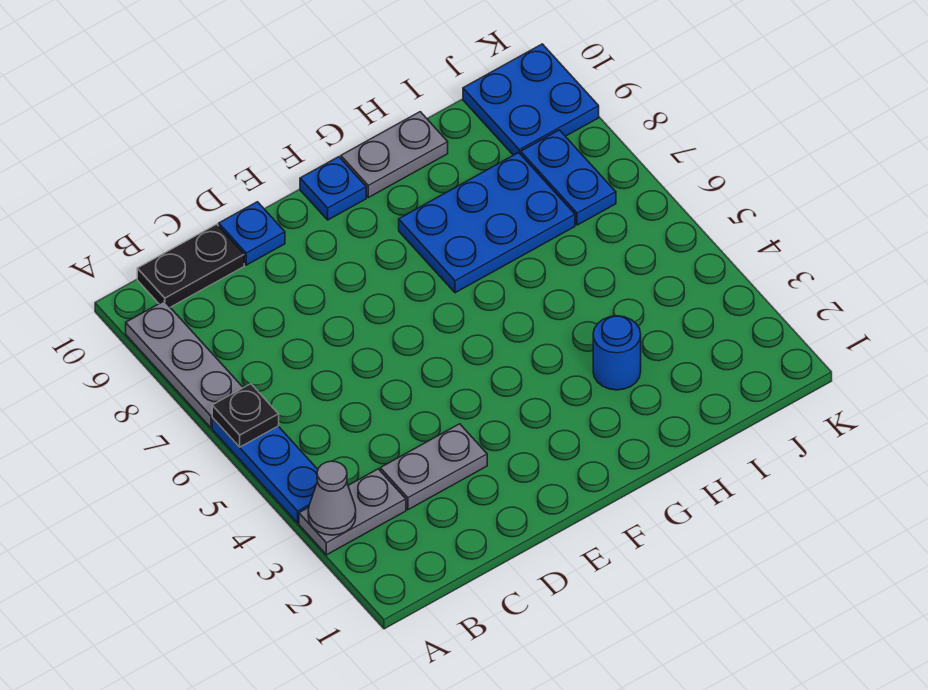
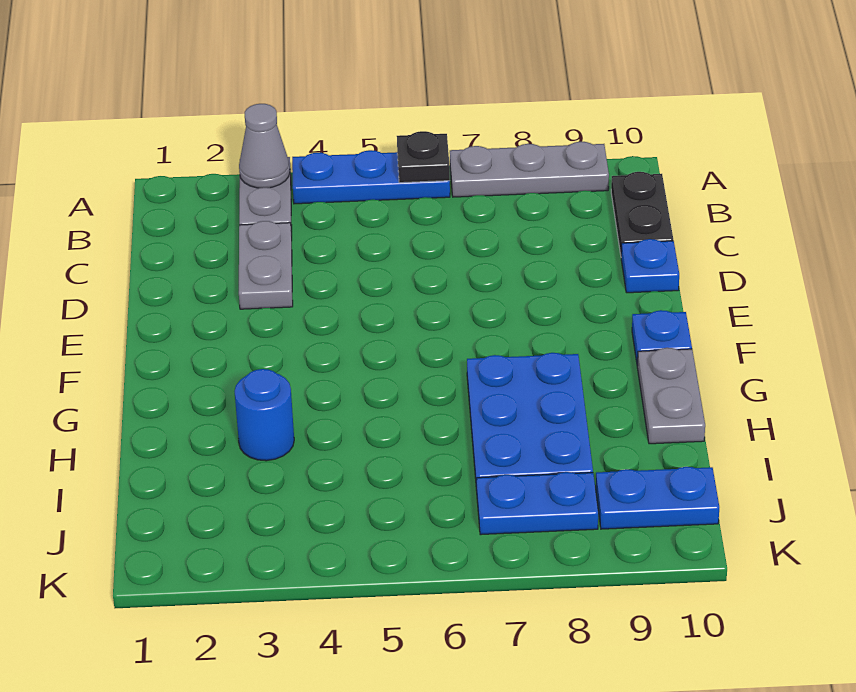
blue plate J9:K10 level 1 -> blue plate J9:J10 level 1

